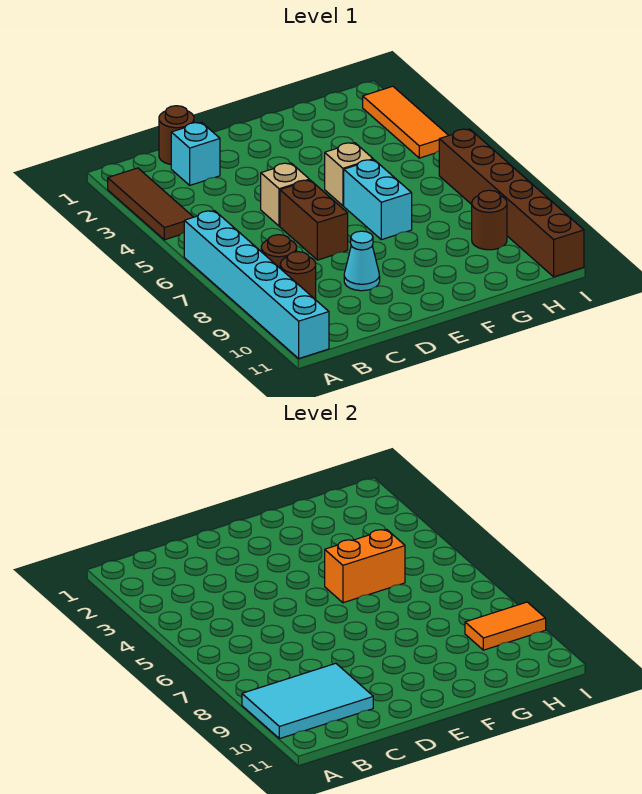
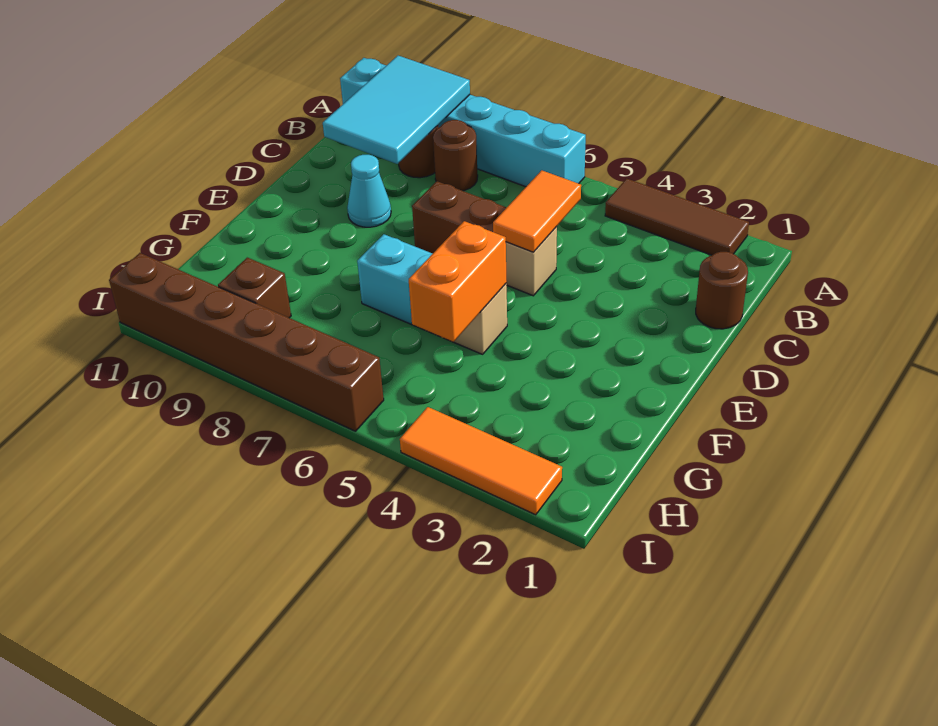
cyan brick C2 level 1 -> none
brown round brick H9 level 1 -> brown brick H9 level 1
orange tile H9:I9 level 2 -> orange tile C5:D5 level 2

